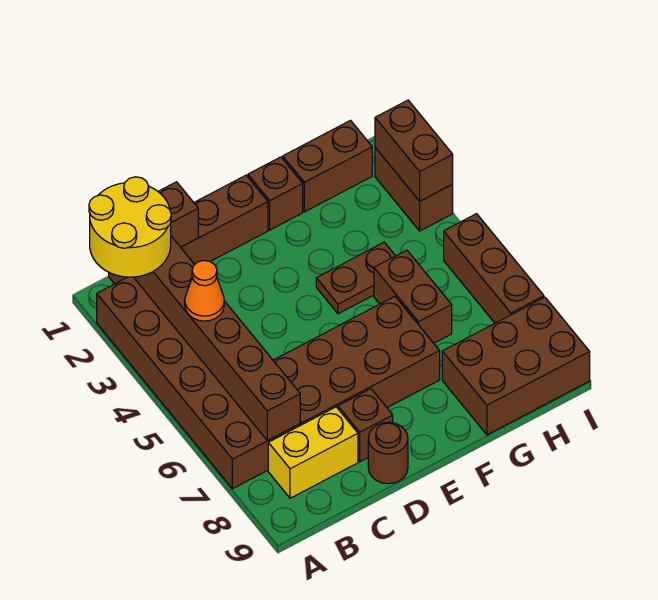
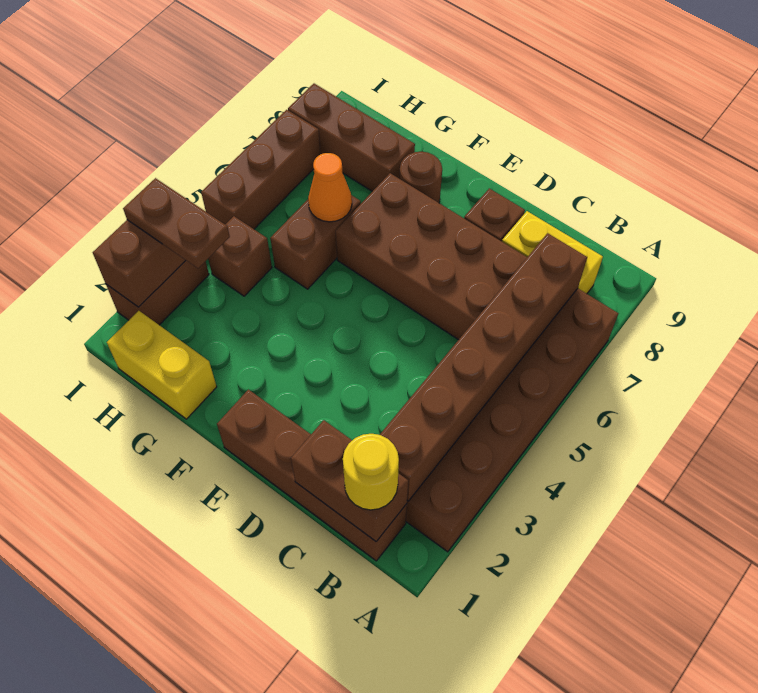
yellow round brick A1:B2 level 3 -> yellow round brick B1 level 3
orange cone B4 level 3 -> orange cone G6 level 2
brown round brick D9 level 1 -> brown round brick F8 level 1
brown brick F1 level 1 -> brown brick H4 level 1
brown plate F4:G4 level 1 -> brown plate H3:I3 level 3
brown brick G1:H1 level 1 -> yellow brick G1:H1 level 1
brown brick G8:I9 level 1 -> brown brick G8:I8 level 1

